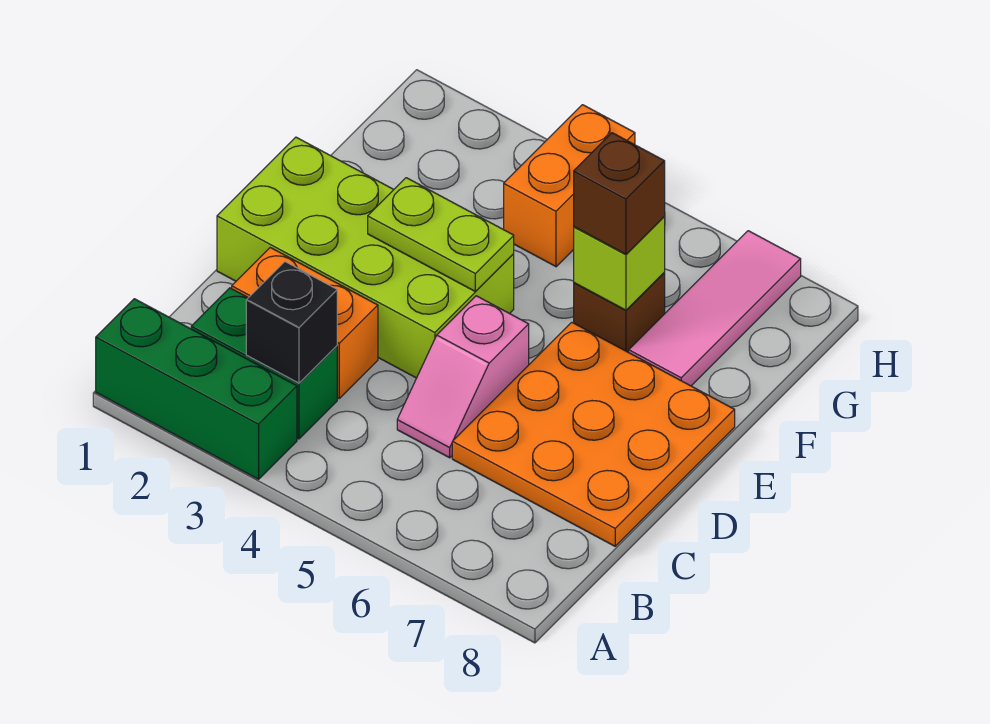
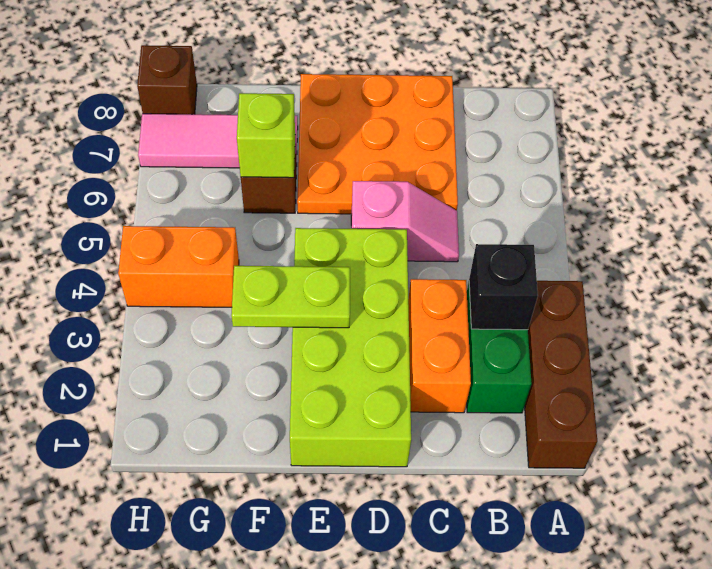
green brick A1:A3 level 1 -> brown brick A1:A3 level 1
lime plate E3:E4 level 2 -> lime plate E3:F3 level 2
brown brick F6 level 3 -> brown brick H8 level 1

